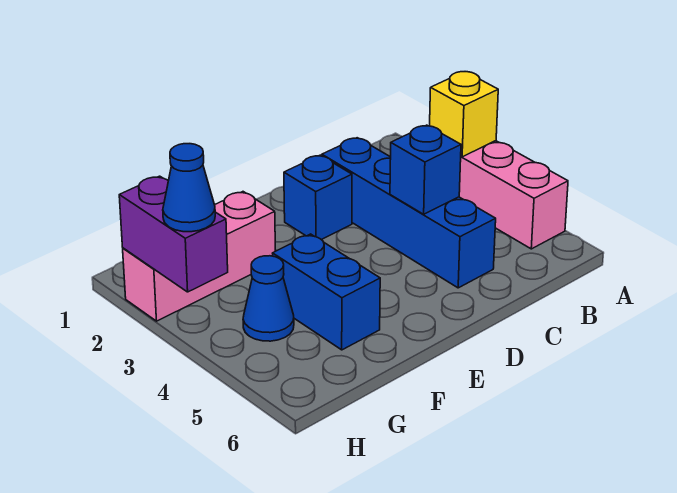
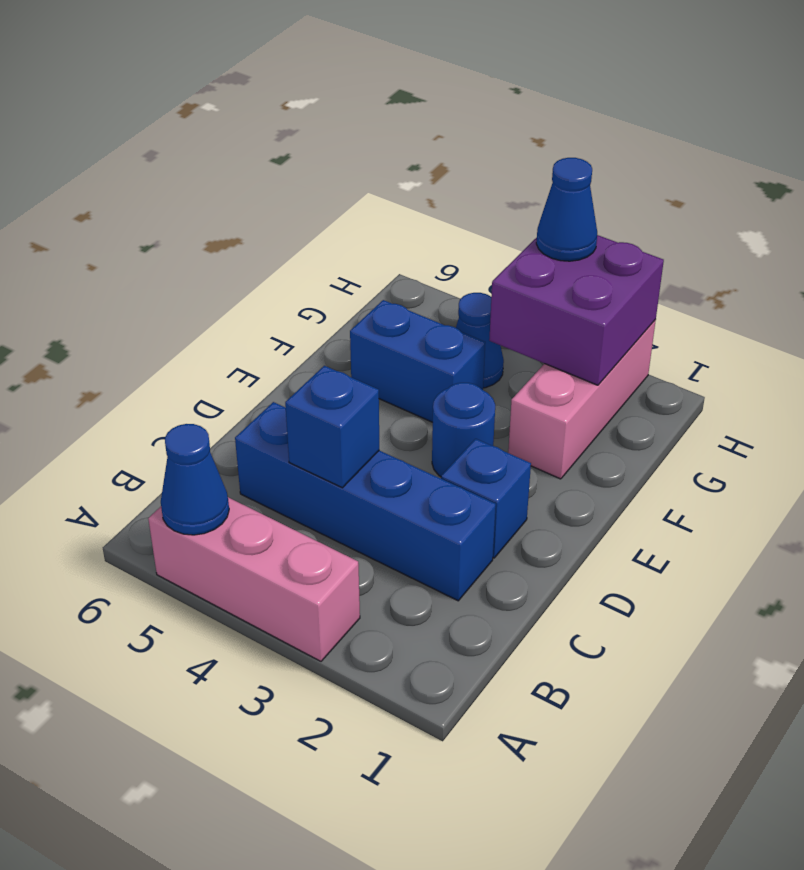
yellow brick A3 level 2 -> none
none -> blue cone A5 level 2
none -> blue round brick E3 level 1
purple brick H2:H3 level 2 -> purple brick G2:H3 level 2

